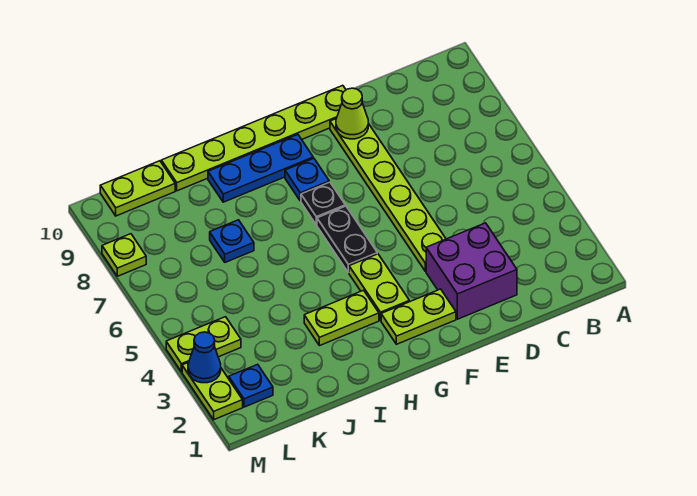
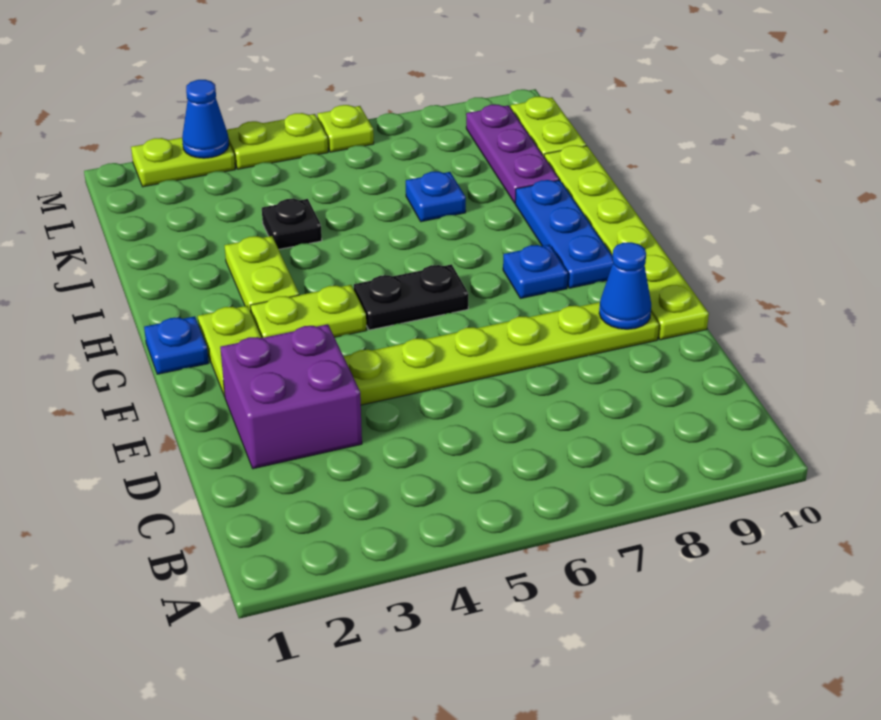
lime cone E9 level 2 -> blue cone E9 level 2
black plate G7 level 1 -> black plate J4 level 1
none -> purple plate J9:L9 level 1
blue plate L2 level 1 -> blue plate G1 level 1
lime plate L4:M4 level 1 -> lime plate M4:M5 level 1
lime plate M8 level 1 -> lime plate M6 level 1

